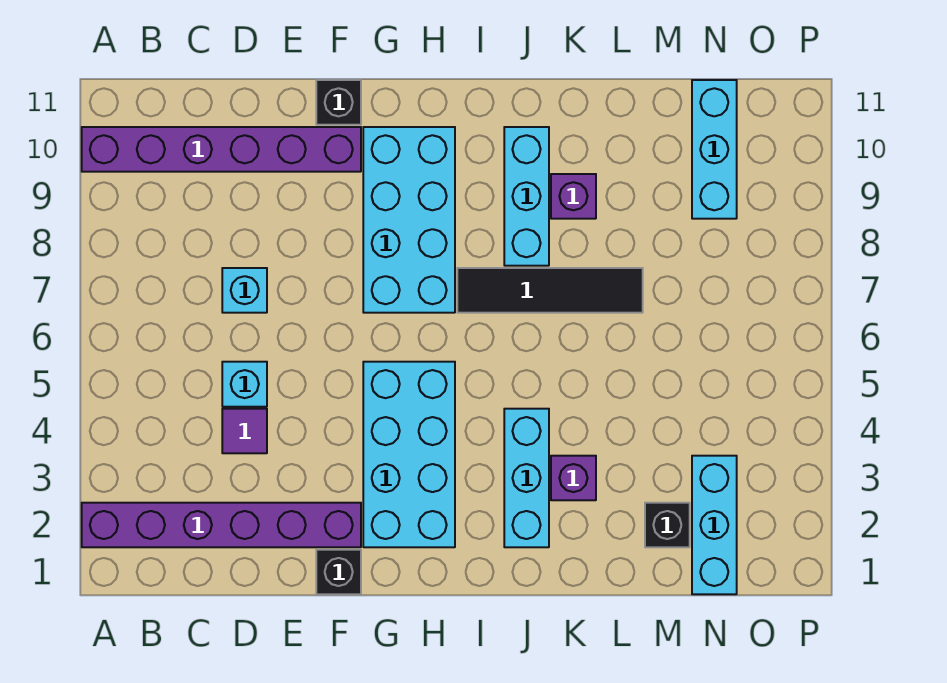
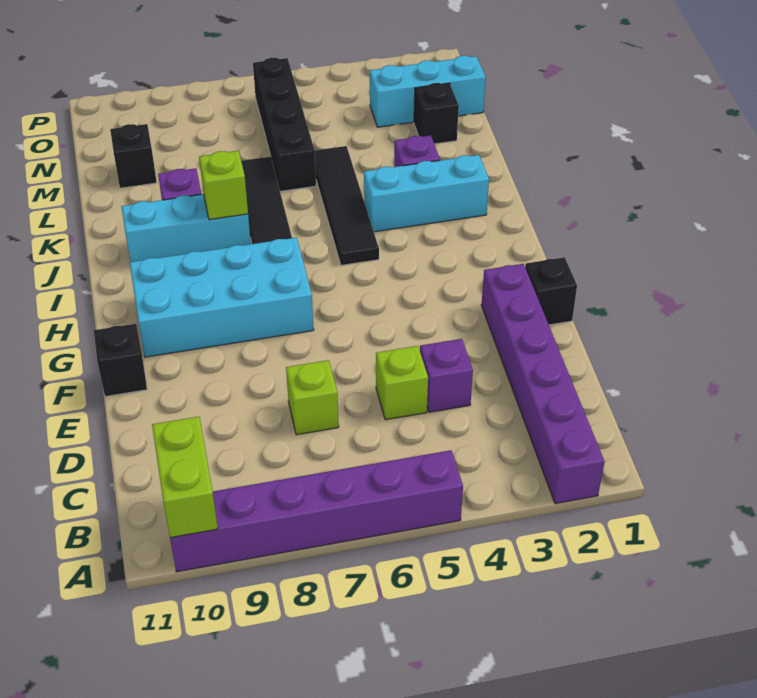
purple brick A10:F10 level 1 -> purple brick A5:A10 level 1
none -> lime brick A10:B10 level 2
purple tile D4 level 1 -> purple brick D4 level 1
cyan brick D5 level 1 -> lime brick D5 level 1
cyan brick D7 level 1 -> lime brick D7 level 1
cyan brick G2:H5 level 1 -> none
none -> black tile I5:L5 level 1
none -> lime brick J8 level 2
none -> black brick L6:O6 level 1
none -> black brick M10 level 1
cyan brick N9:N11 level 1 -> none

